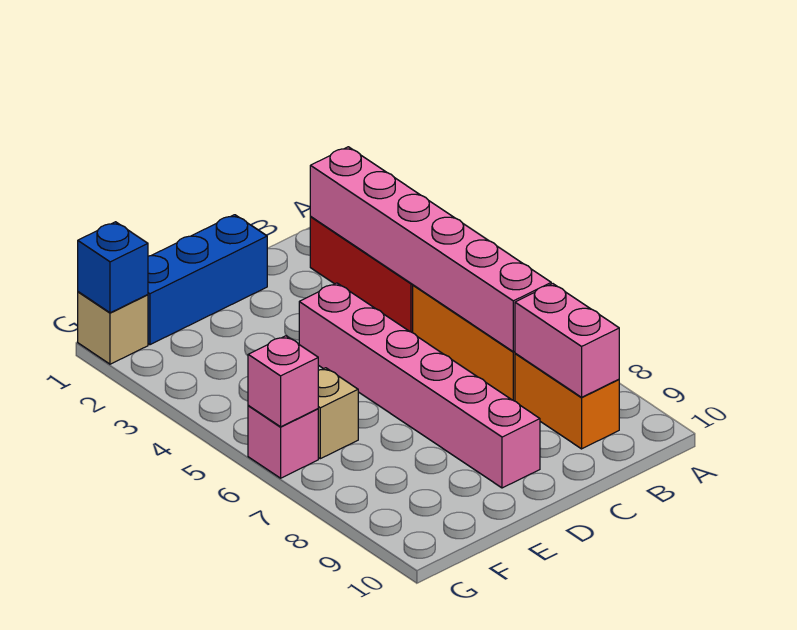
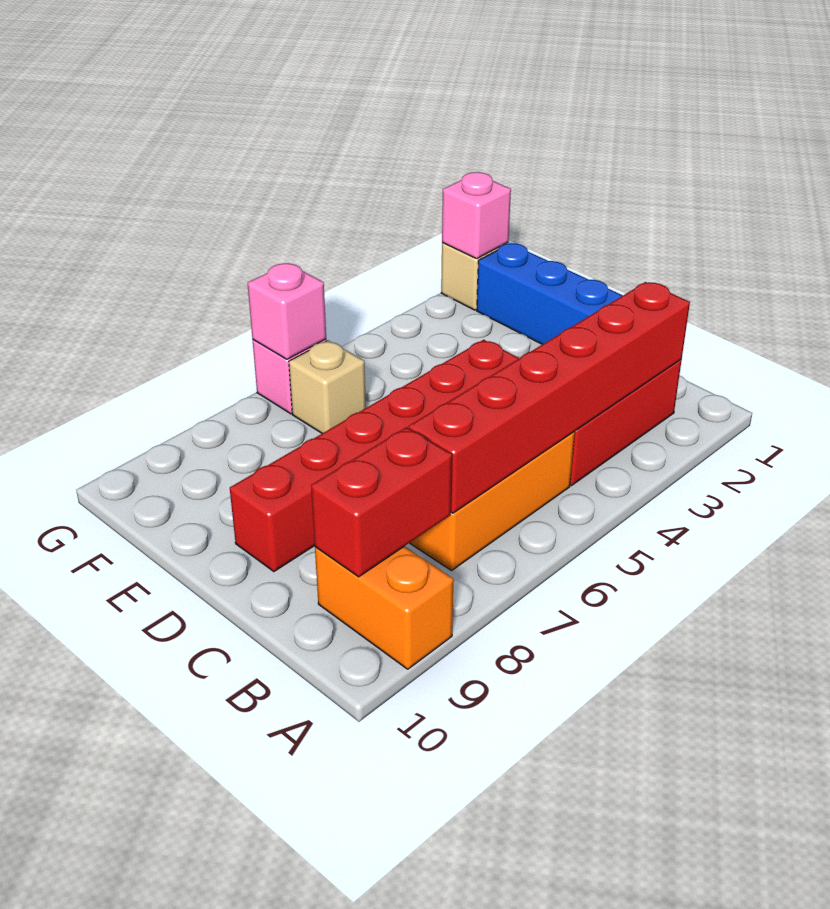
pink brick B2:B7 level 2 -> red brick B2:B7 level 2
orange brick B8:B9 level 1 -> orange brick A9:B9 level 1
pink brick B8:B9 level 2 -> red brick B8:B9 level 2
pink brick D4:D9 level 1 -> red brick D4:D9 level 1
blue brick G1 level 2 -> pink brick G1 level 2

